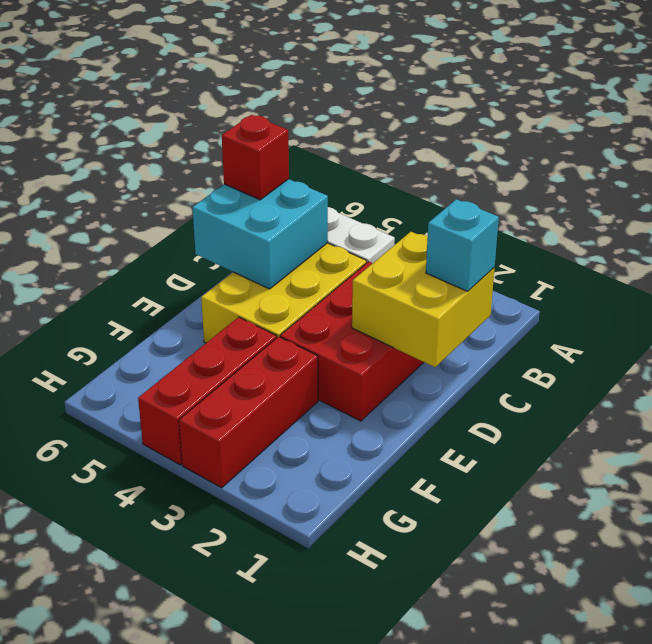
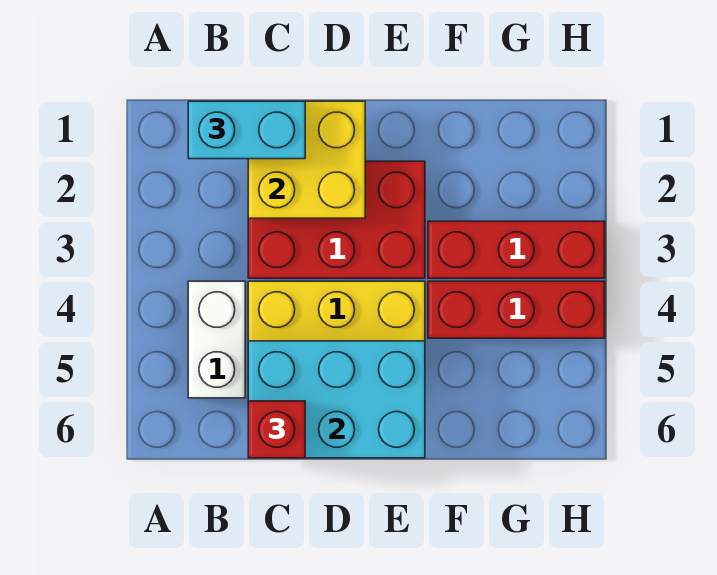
cyan brick C1 level 3 -> cyan brick B1:C1 level 3
cyan brick C5:D6 level 2 -> cyan brick C5:E6 level 2

